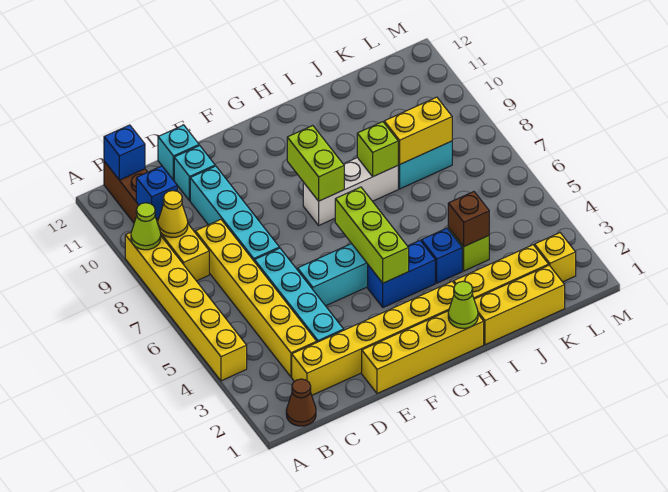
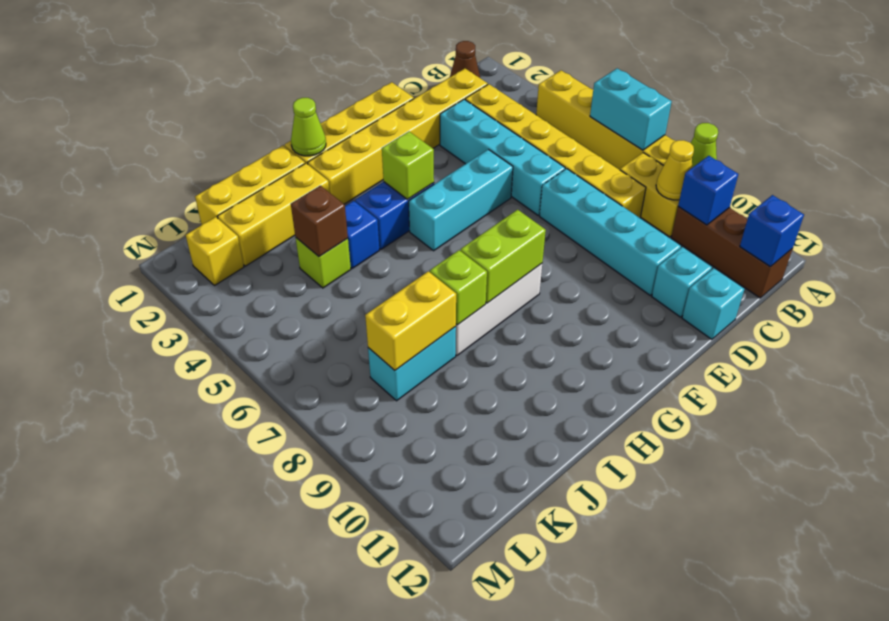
none -> cyan brick A6:A7 level 2
lime brick G4:G6 level 2 -> lime brick G4 level 2
lime brick G8:G9 level 2 -> lime brick G8:H8 level 2

